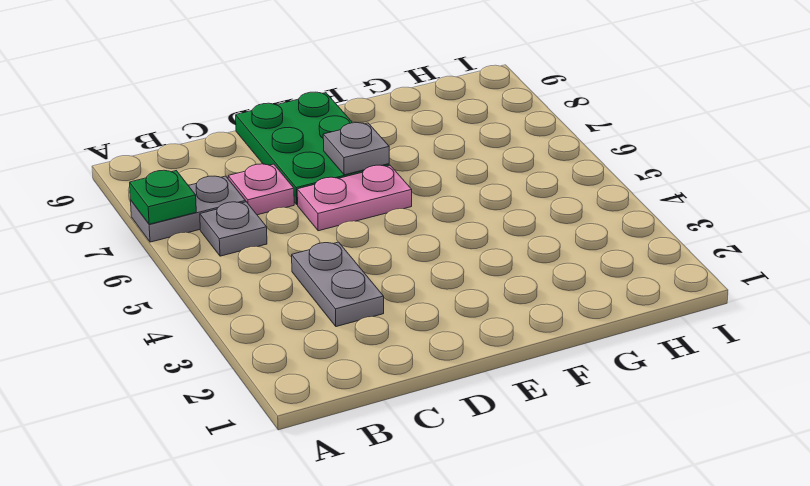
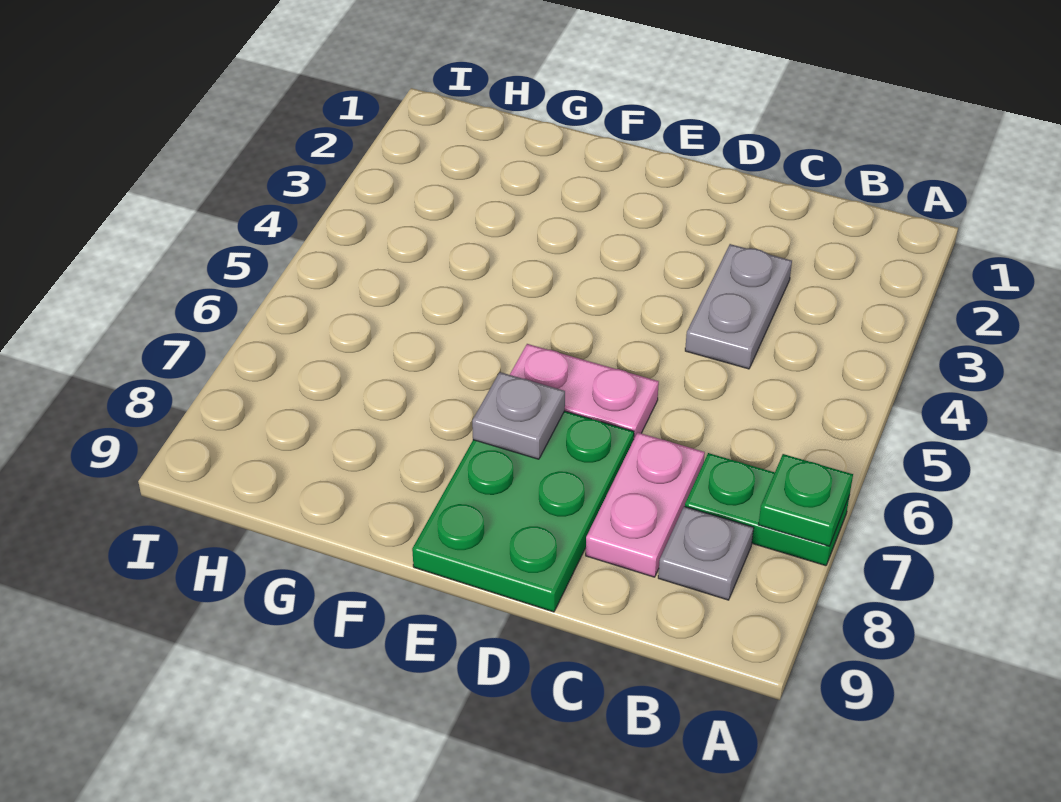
grey plate A7:B7 level 1 -> green plate A7:B7 level 1
grey plate B6 level 1 -> grey plate B8 level 1
pink plate C7 level 1 -> pink plate C7:C8 level 1

